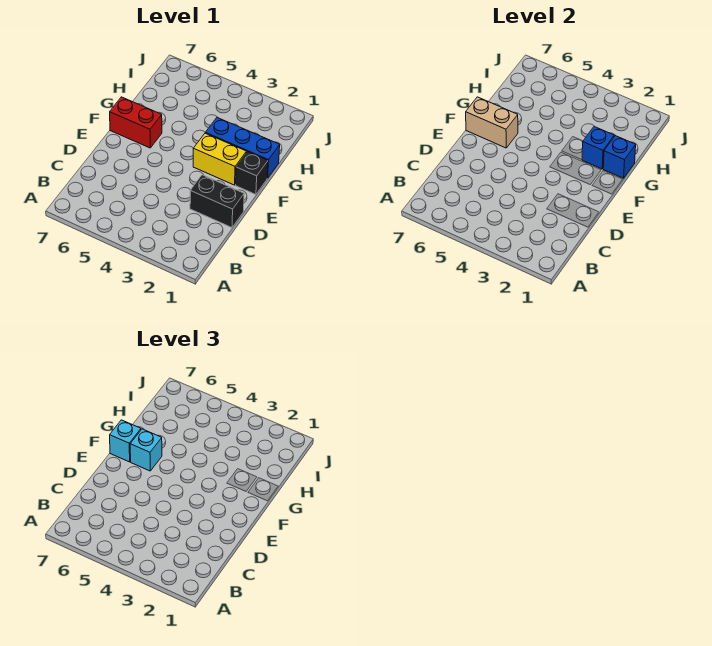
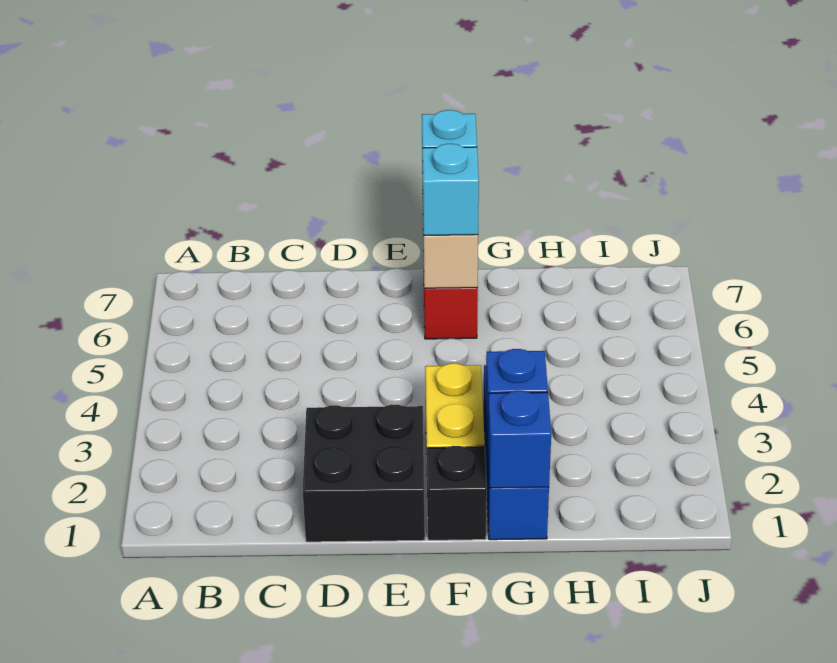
black brick D1:D2 level 1 -> black brick D1:E2 level 1

